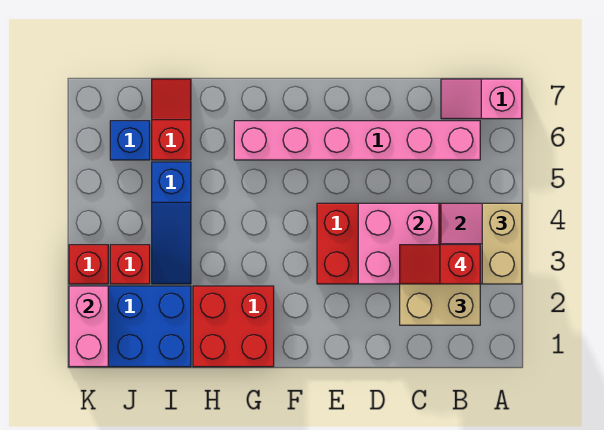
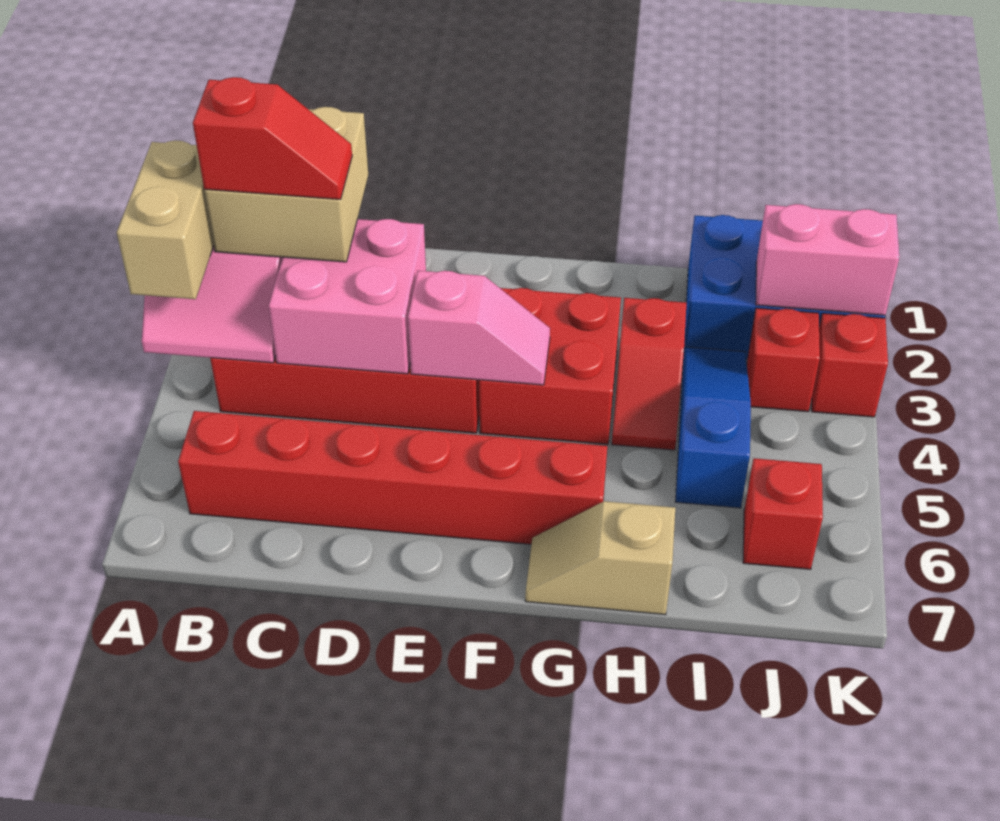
pink slope A7:B7 level 1 top A -> pink slope E4:F4 level 2 top E
pink brick B6:G6 level 1 -> red brick B6:G6 level 1
red brick G1:H2 level 1 -> red brick F3:G4 level 1
none -> tan slope G7:H7 level 1 top H
red slope I6:I7 level 1 top 6 -> red slope H3:H4 level 1 top 3
blue brick J6 level 1 -> red brick J6 level 1
pink brick K1:K2 level 2 -> pink brick J2:K2 level 2

